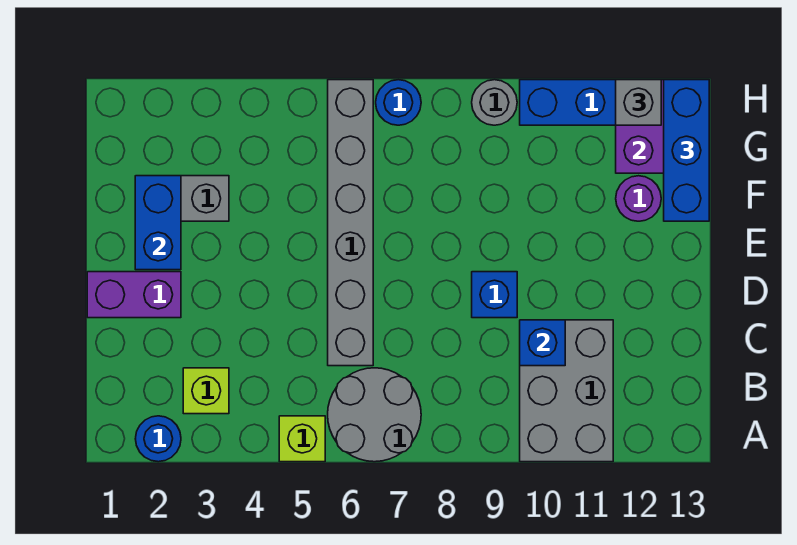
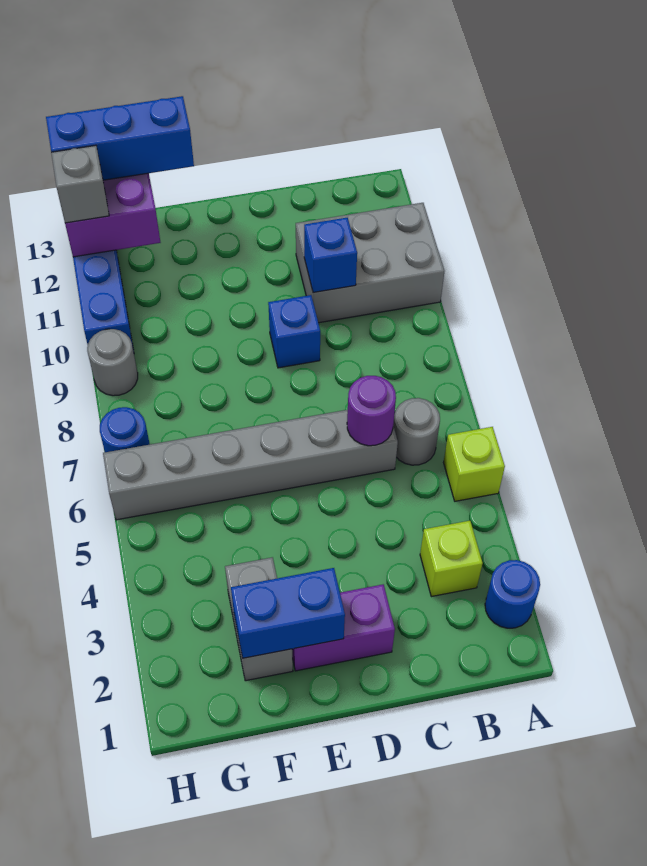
grey round brick A6:B7 level 1 -> grey round brick B6 level 1
purple brick D1:D2 level 1 -> purple brick D2:E2 level 1
purple round brick F12 level 1 -> purple round brick C6 level 2

